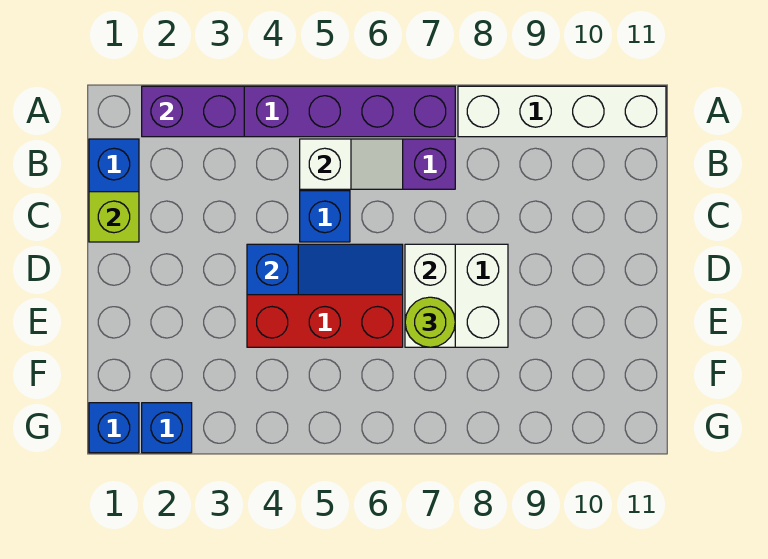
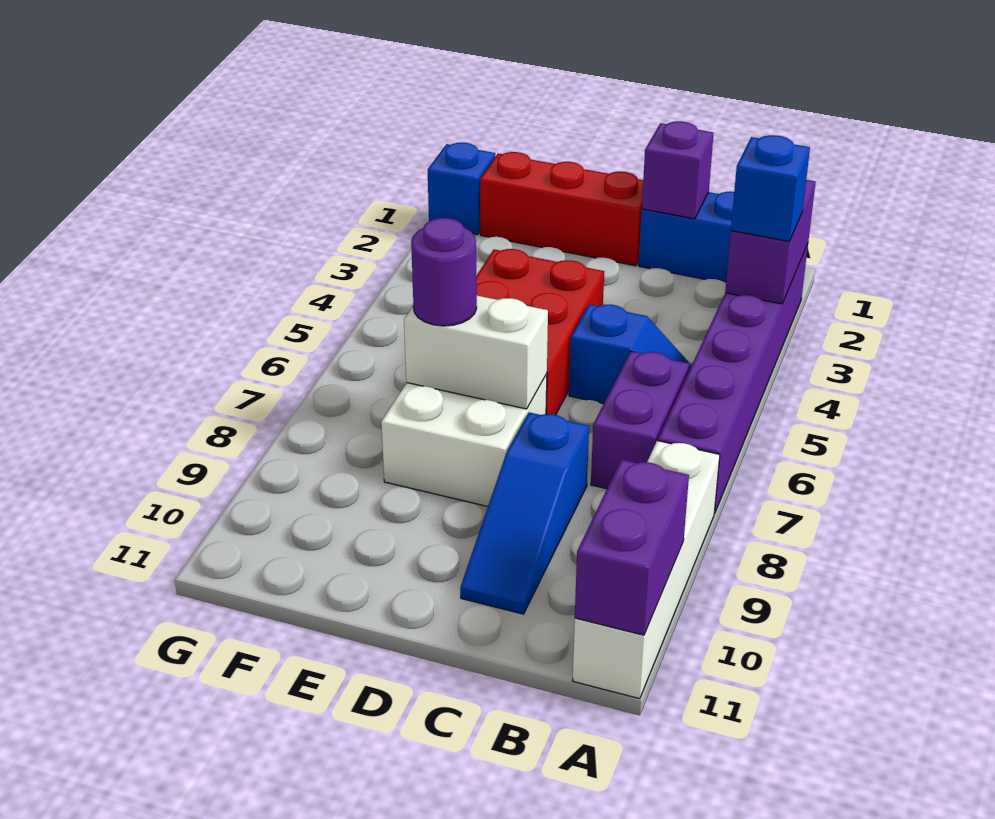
none -> purple brick A10:A11 level 2
white slope B5:B6 level 2 top 5 -> none
lime brick C1 level 2 -> purple brick C1 level 2
none -> red brick D1:F1 level 1
blue slope D4:D6 level 2 top 4 -> blue slope C8:C10 level 1 top 8
lime round brick E7 level 3 -> purple round brick E7 level 3
blue brick G2 level 1 -> blue brick A3 level 3

